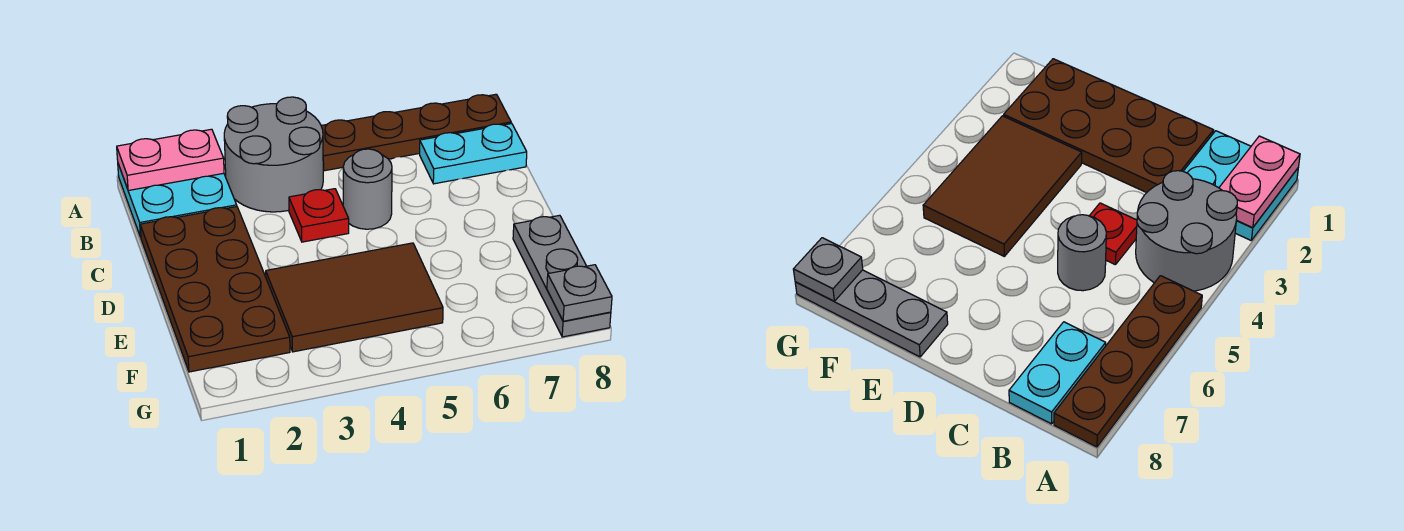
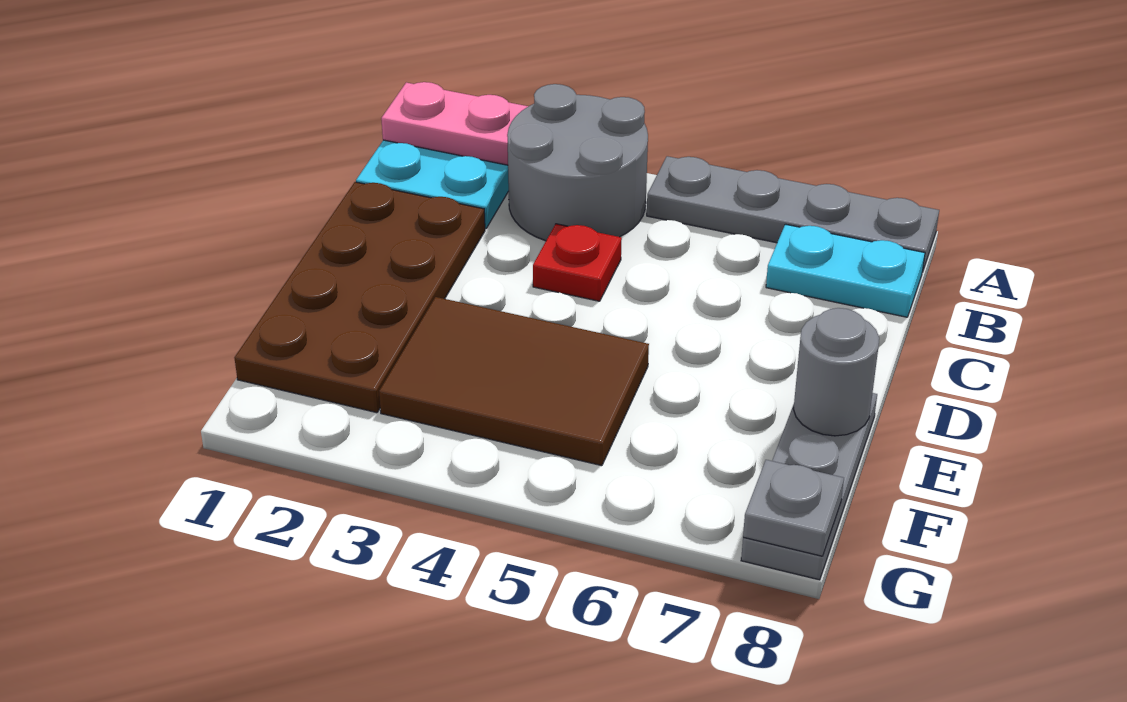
brown plate A5:A8 level 1 -> grey plate A5:A8 level 1
grey round brick C5 level 1 -> grey round brick E8 level 2

